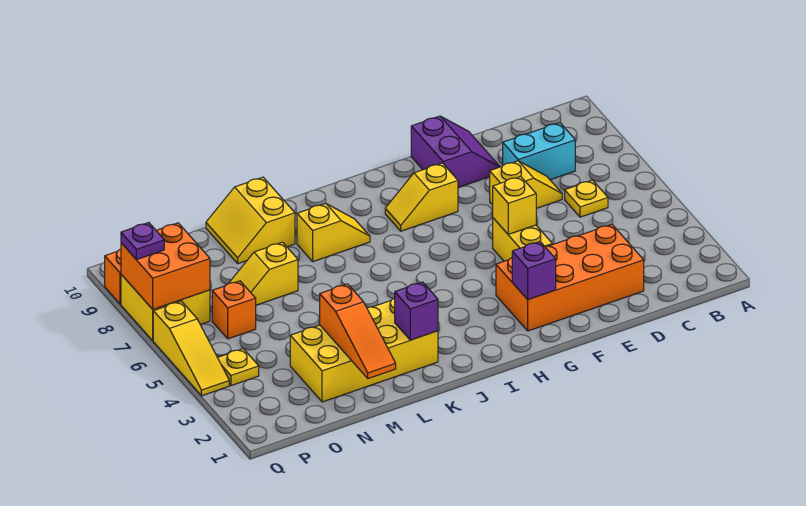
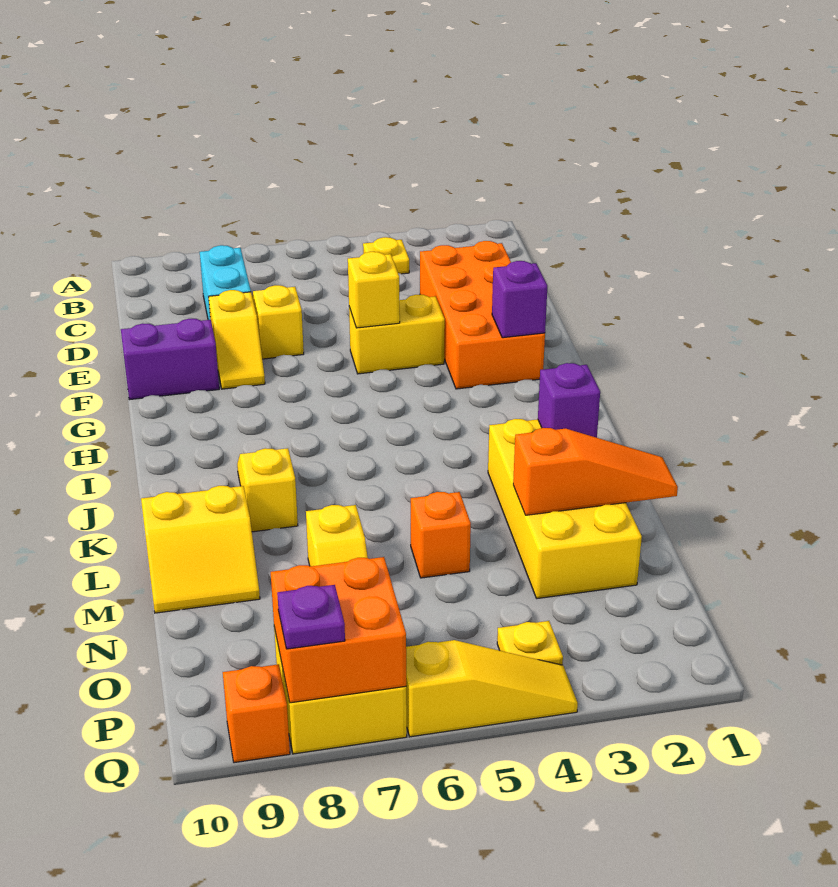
yellow plate C6 level 1 -> yellow plate B4 level 1
yellow slope G8:H8 level 1 top G -> yellow slope E8:F8 level 1 top E
orange brick O6 level 1 -> orange brick M5 level 1

